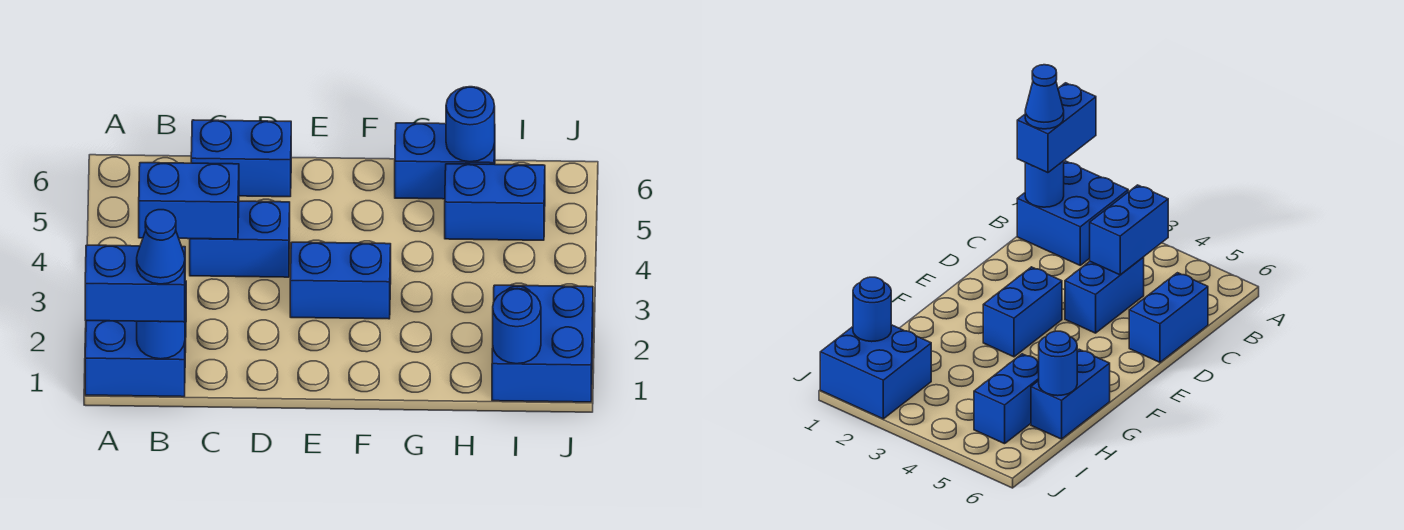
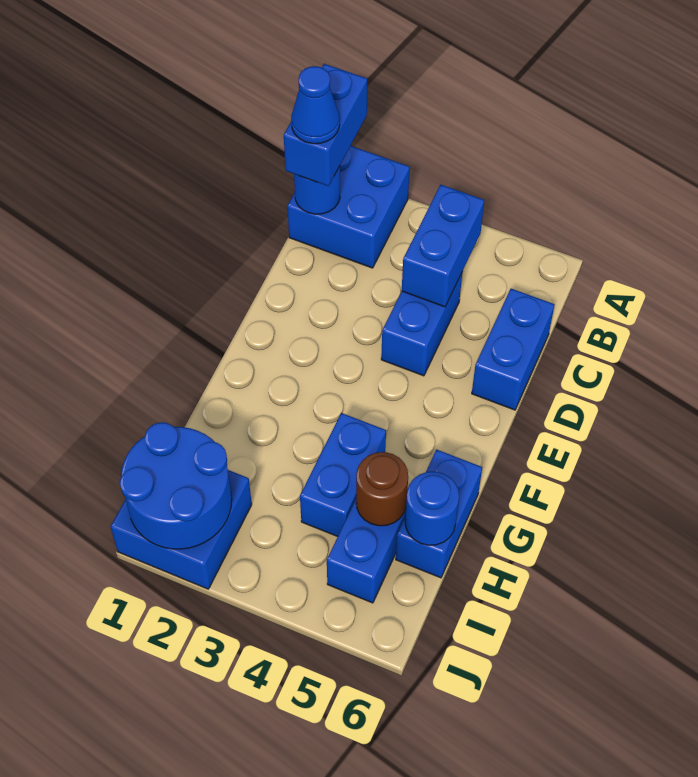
blue brick E3:F3 level 1 -> blue brick G4:H4 level 1
none -> brown round brick H5 level 2
blue round brick I1 level 2 -> blue round brick I1:J2 level 2

